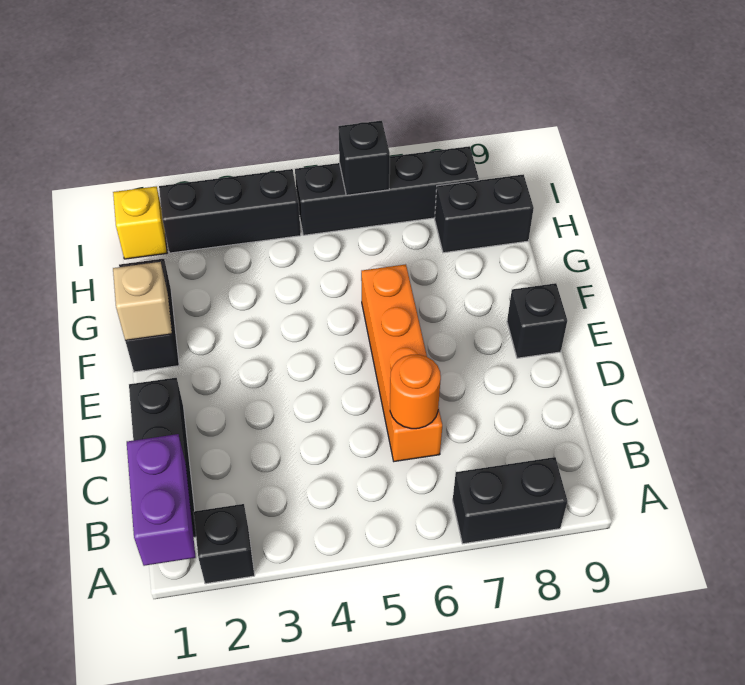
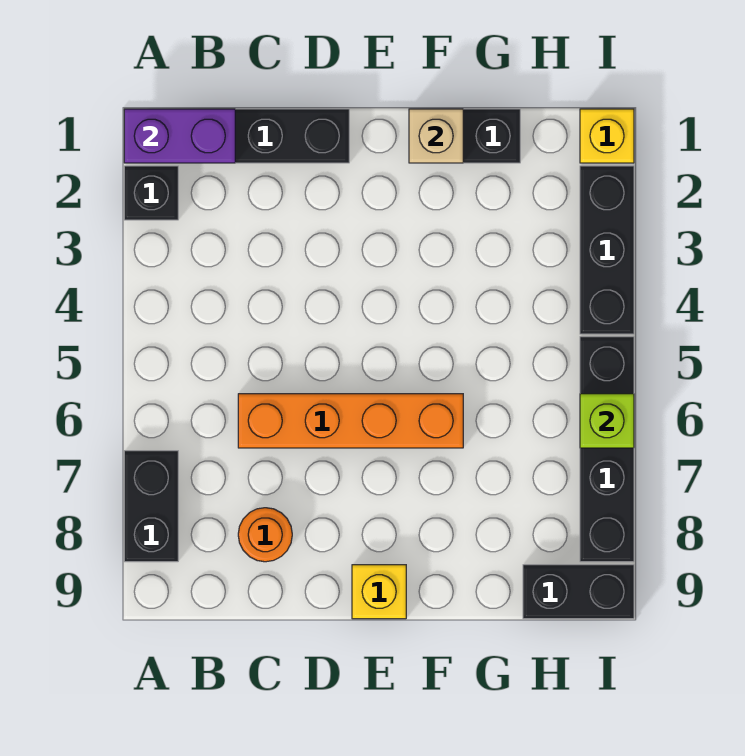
orange round brick C6 level 2 -> orange round brick C8 level 1
black brick E9 level 1 -> yellow brick E9 level 1
black brick H8:H9 level 1 -> black brick H9:I9 level 1
black brick I6 level 2 -> lime brick I6 level 2

